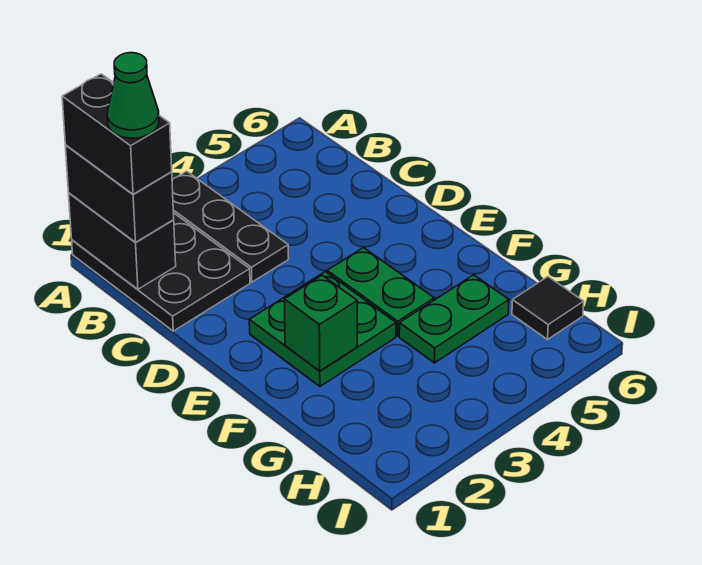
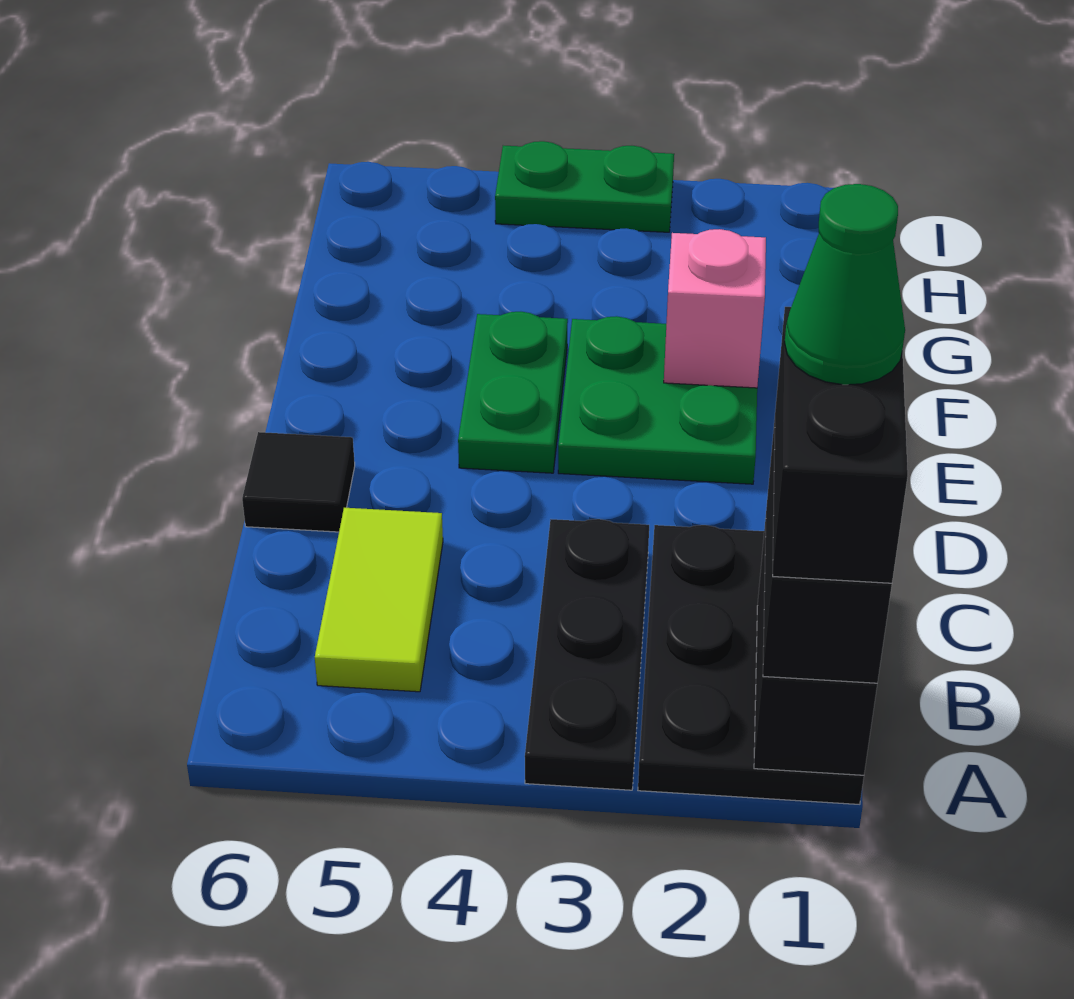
none -> lime tile B5:C5 level 1
green brick F2 level 2 -> pink brick F2 level 2
green plate G4:G5 level 1 -> green plate I3:I4 level 1
black tile H6 level 1 -> black tile D6 level 1

